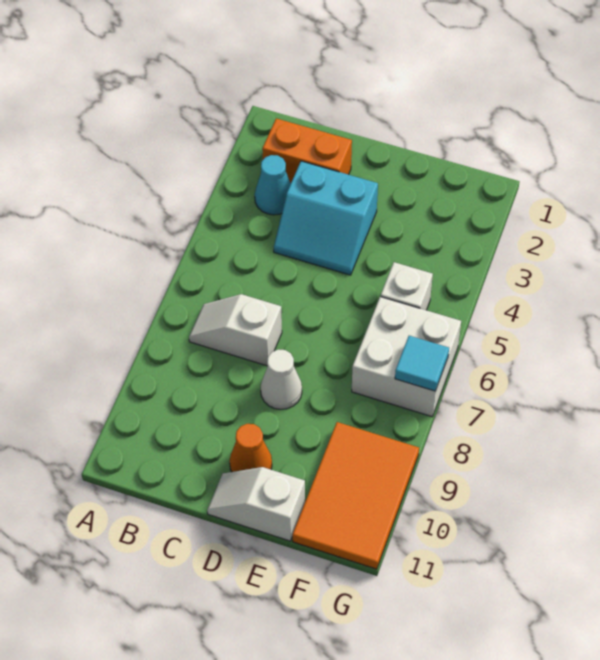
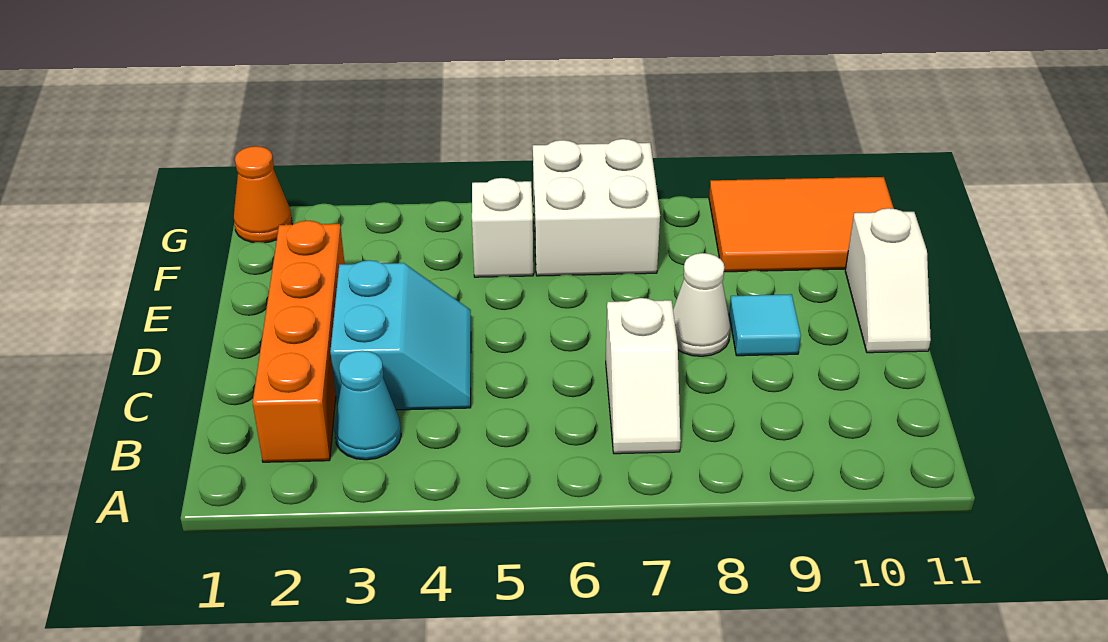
orange brick B2:C2 level 1 -> orange brick B2:E2 level 1
orange cone D10 level 1 -> orange cone G1 level 1
cyan tile G7 level 2 -> cyan tile D9 level 1

